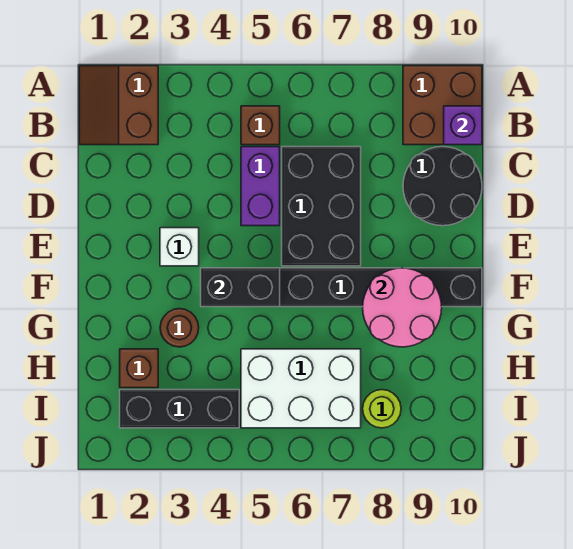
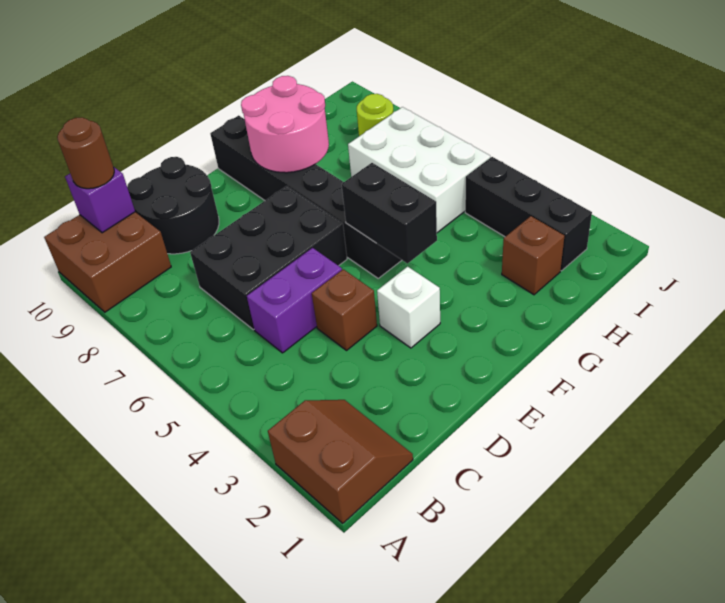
brown slope A1:B2 level 1 top 2 -> brown slope A1:B2 level 1 top A
brown brick B5 level 1 -> brown brick D4 level 1
brown round brick G3 level 1 -> brown round brick B10 level 3

